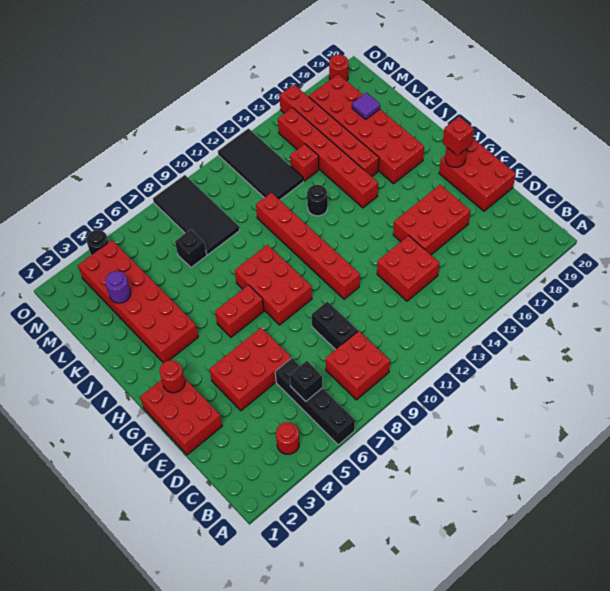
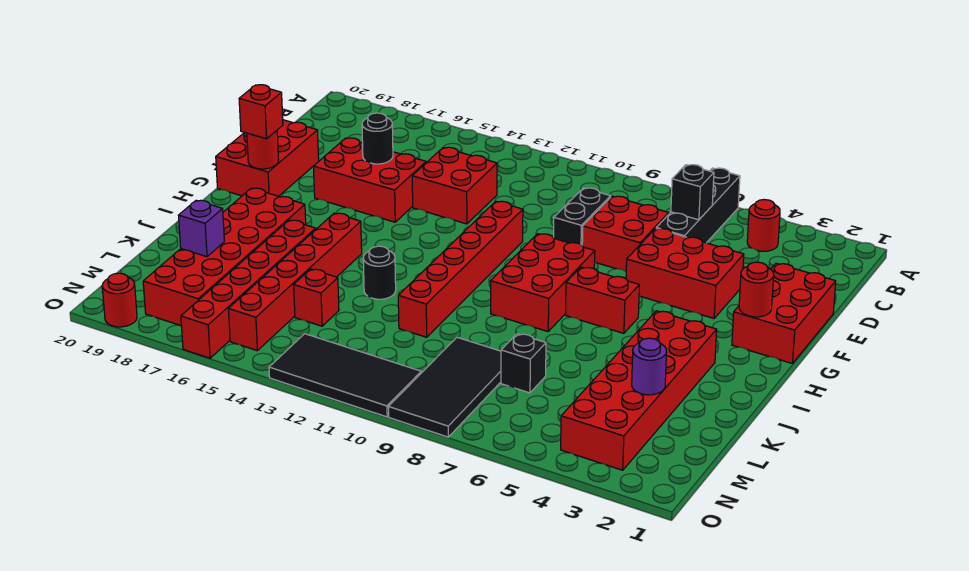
red brick B8:C9 level 1 -> red brick D7:E8 level 1
black tile L12:O13 level 1 -> black tile N10:O13 level 1
purple tile L18 level 2 -> purple brick L18 level 2
black round brick O4 level 1 -> black round brick E16 level 2

